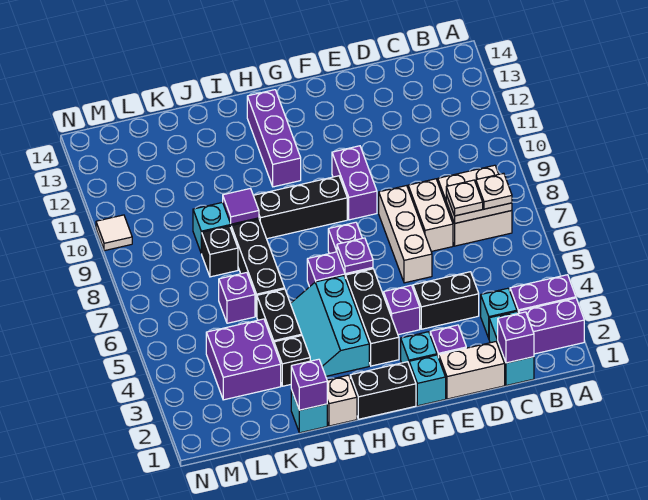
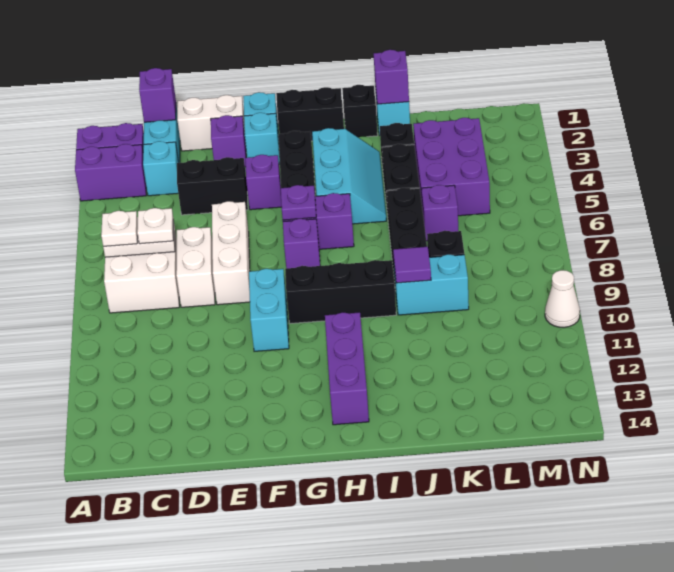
purple brick F9:F10 level 1 -> cyan brick F9:F10 level 1
white brick I1 level 1 -> black brick I1 level 1
purple brick K3:L4 level 1 -> purple brick K3:L5 level 1
white tile N10 level 1 -> white cone N10 level 1

